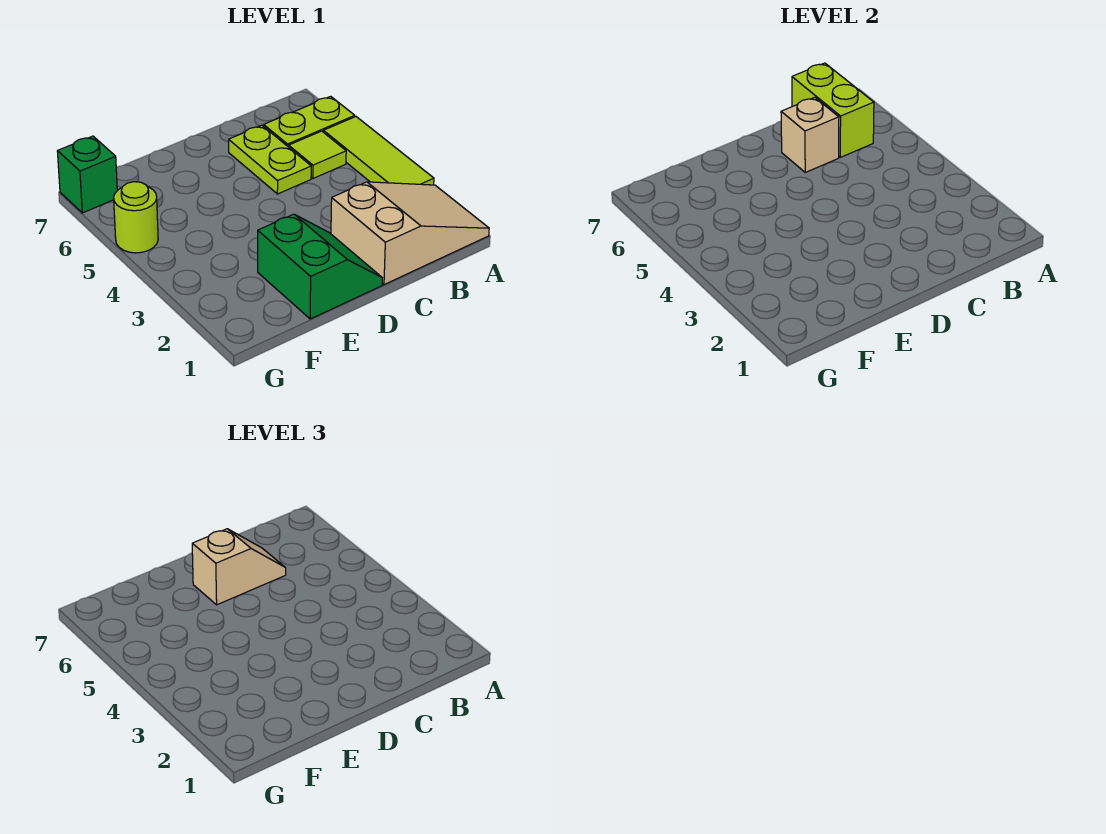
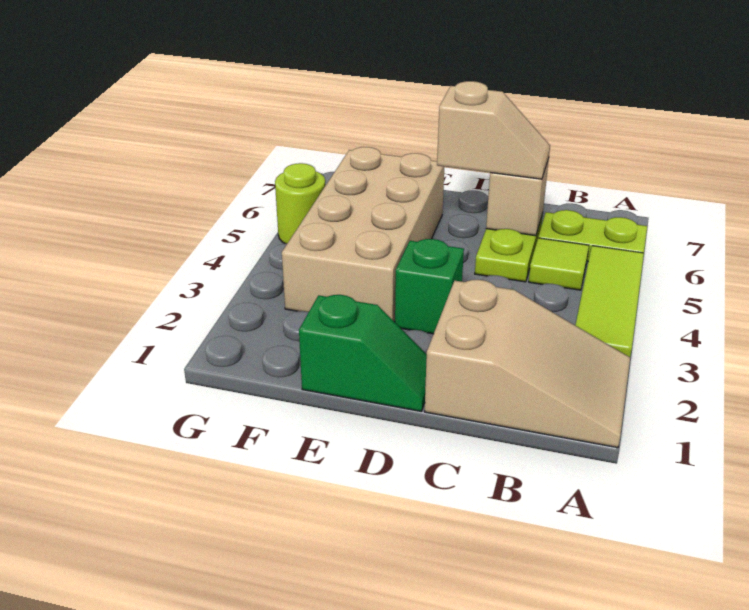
lime brick B6:B7 level 2 -> none
green slope D1:E2 level 1 top E -> green slope D1:E1 level 1 top E
none -> tan brick E3:F6 level 1
green brick G7 level 1 -> green brick D3 level 1

